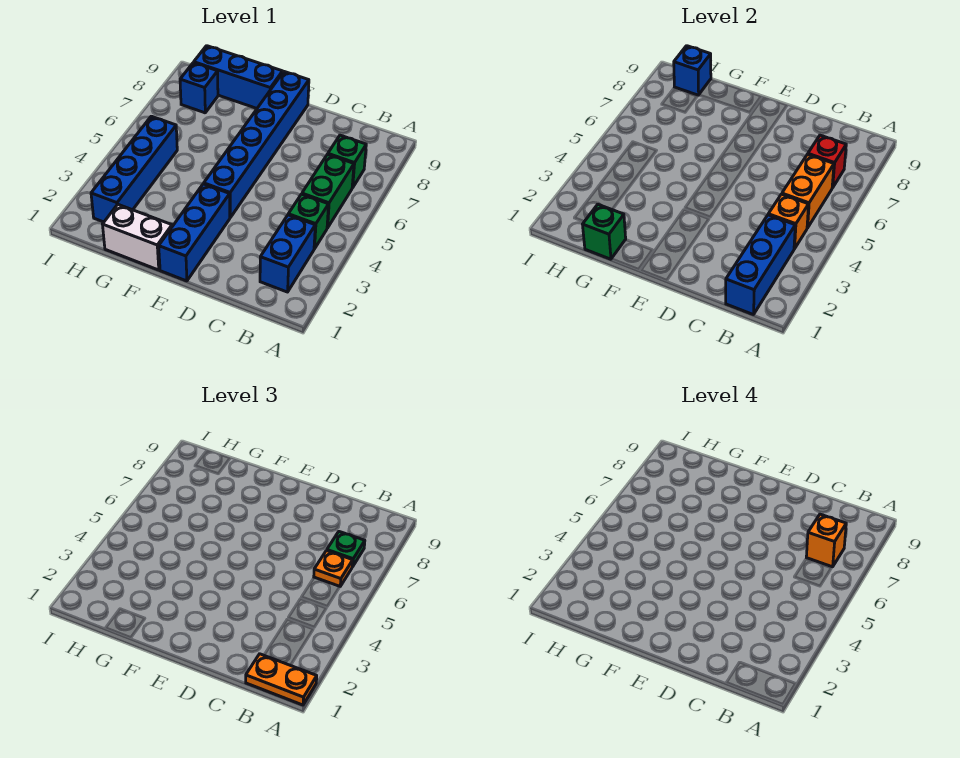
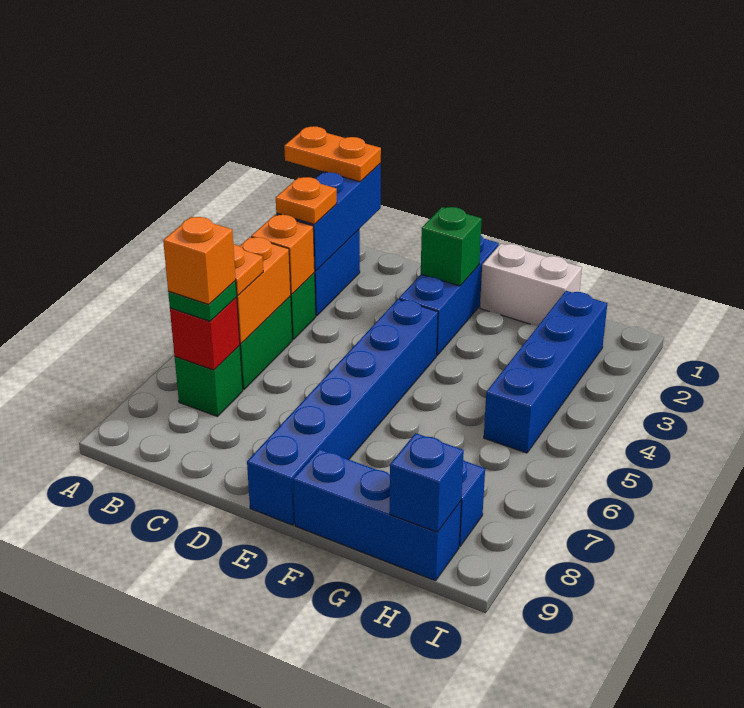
none -> orange plate B3 level 3
green brick G1 level 2 -> green brick E2 level 2

